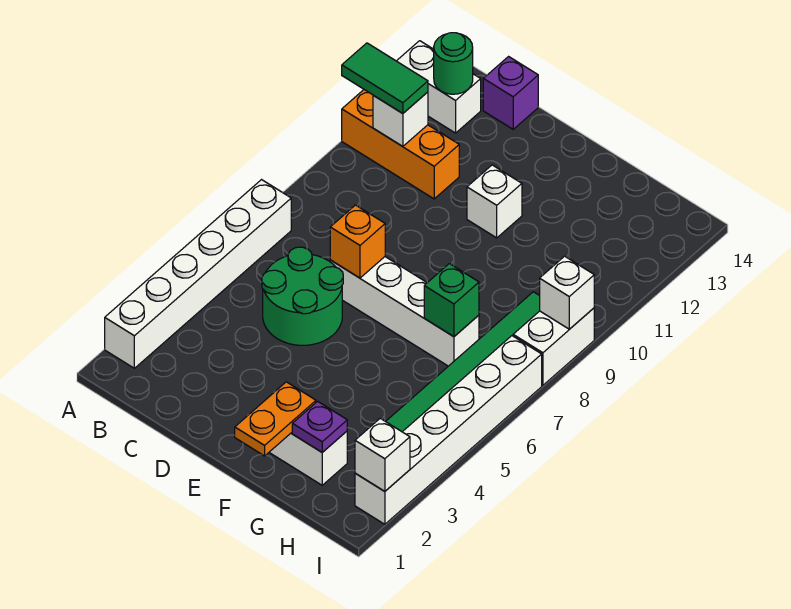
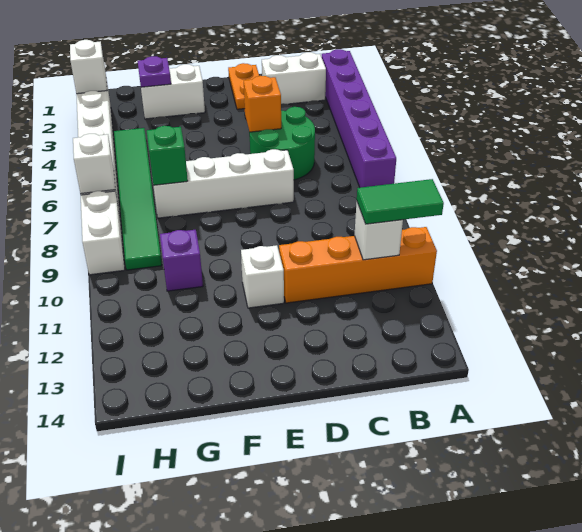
white brick A2:A7 level 1 -> purple brick A2:A7 level 1
orange brick A11:C11 level 1 -> orange brick A11:D11 level 1
white brick A13:B13 level 1 -> white brick B2:C2 level 1
green round brick B13 level 2 -> none
purple brick C14 level 1 -> purple brick G10 level 1
orange brick D7 level 2 -> orange brick D5 level 2
orange plate F1:F2 level 2 -> orange plate D1:D2 level 1
white brick I9 level 2 -> white brick I7 level 2

